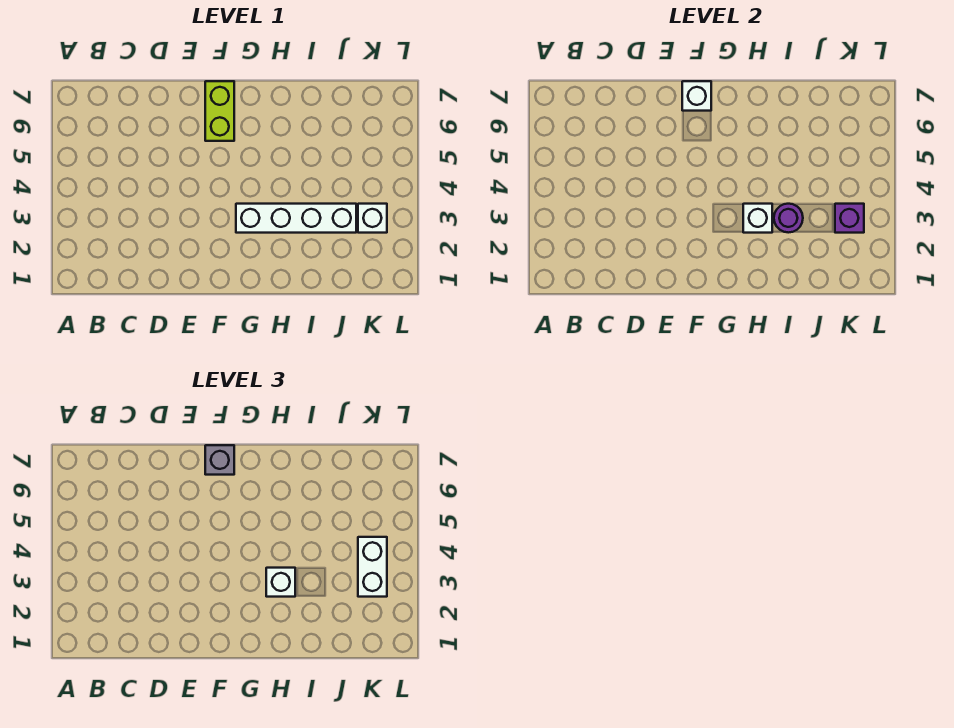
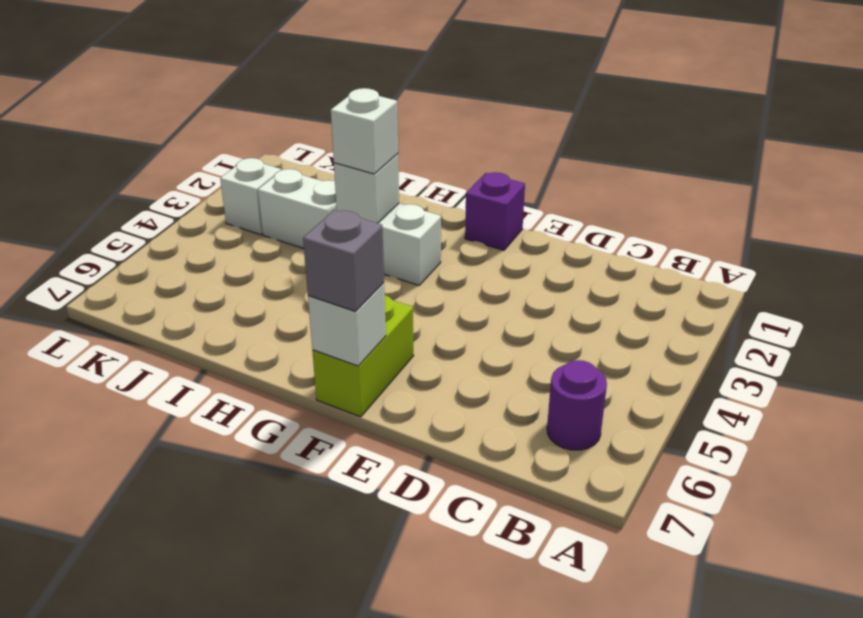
purple round brick I3 level 2 -> purple round brick B6 level 1
purple brick K3 level 2 -> purple brick F1 level 1
white brick K3:K4 level 3 -> none

